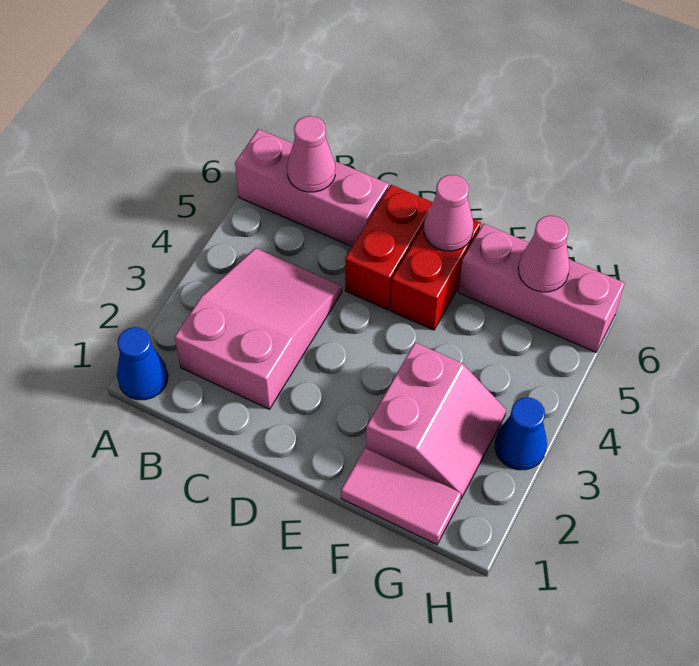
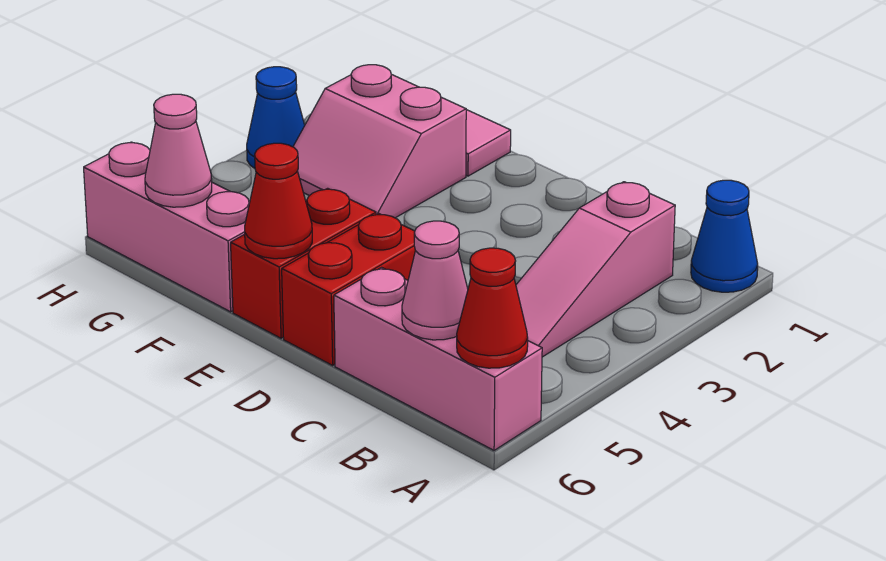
none -> red cone A6 level 2
pink slope B2:C4 level 1 top 2 -> pink slope B2:B4 level 1 top 2
pink cone E6 level 2 -> red cone E6 level 2
pink slope F2:G3 level 1 top F -> pink slope F2:G3 level 1 top 2

